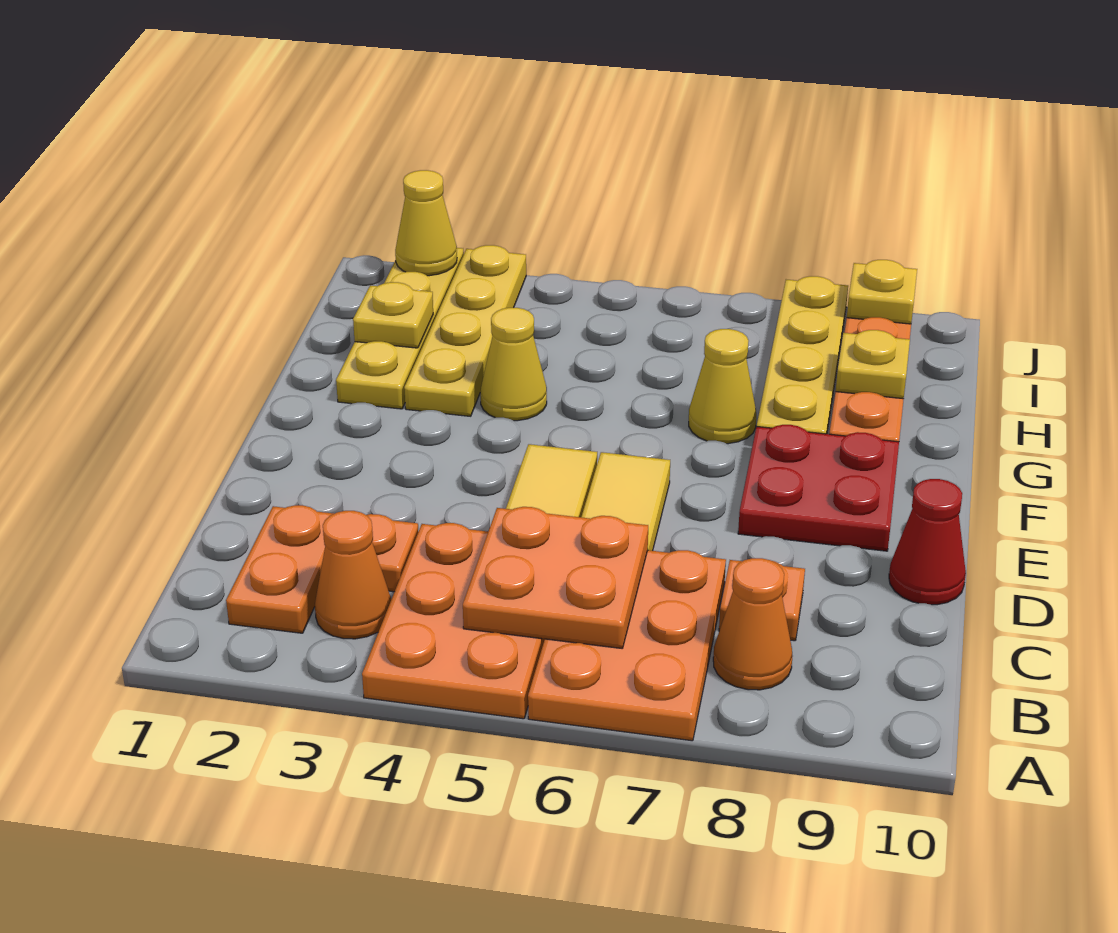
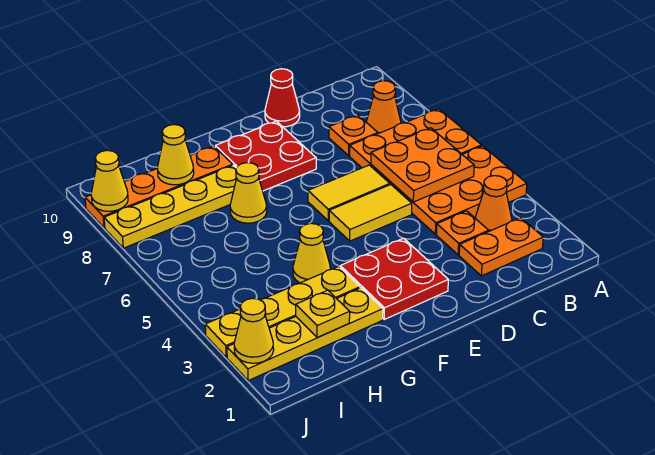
none -> red plate E2:F3 level 1
yellow plate H9 level 2 -> yellow cone H9 level 2
yellow plate J9 level 2 -> yellow cone J9 level 2

